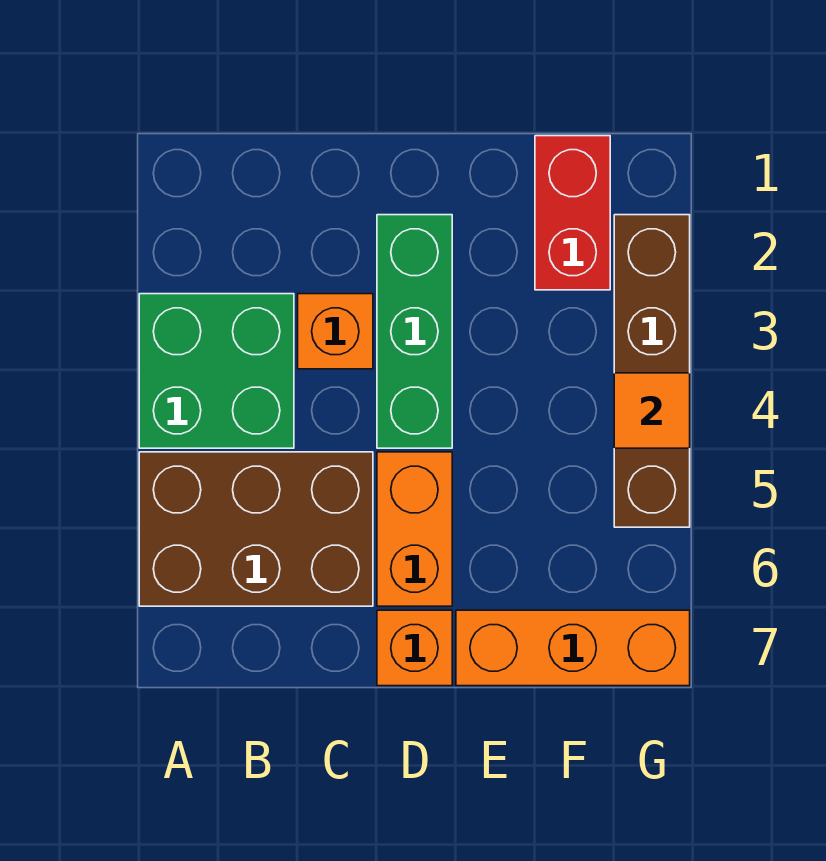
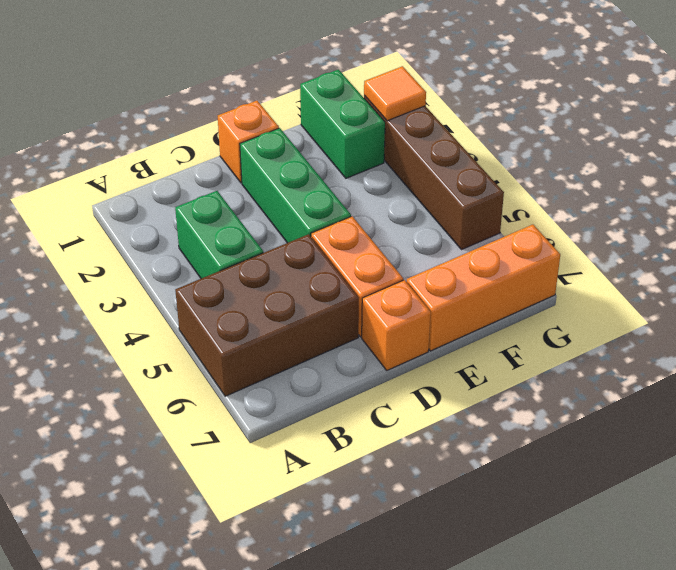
green brick A3:B4 level 1 -> green brick B3:B4 level 1
orange brick C3 level 1 -> orange brick D1 level 1
red brick F1:F2 level 1 -> green brick F1:F2 level 1
orange tile G4 level 2 -> orange tile G2 level 2

